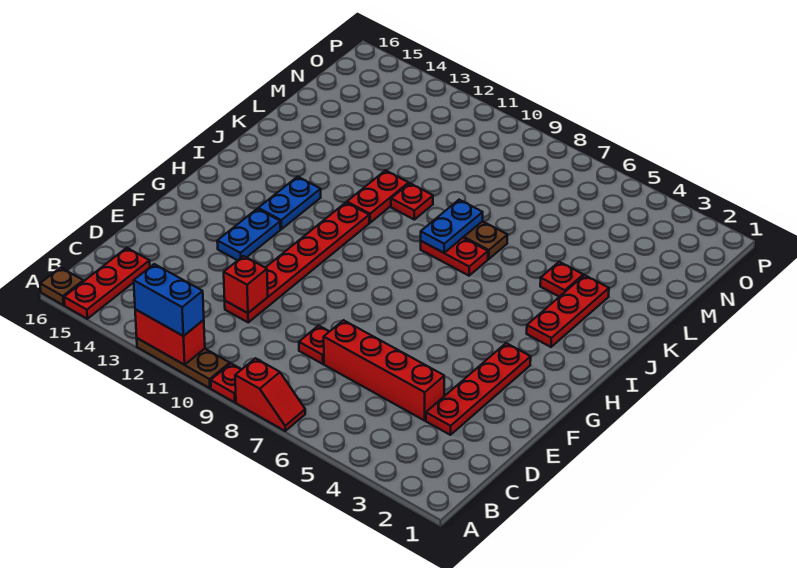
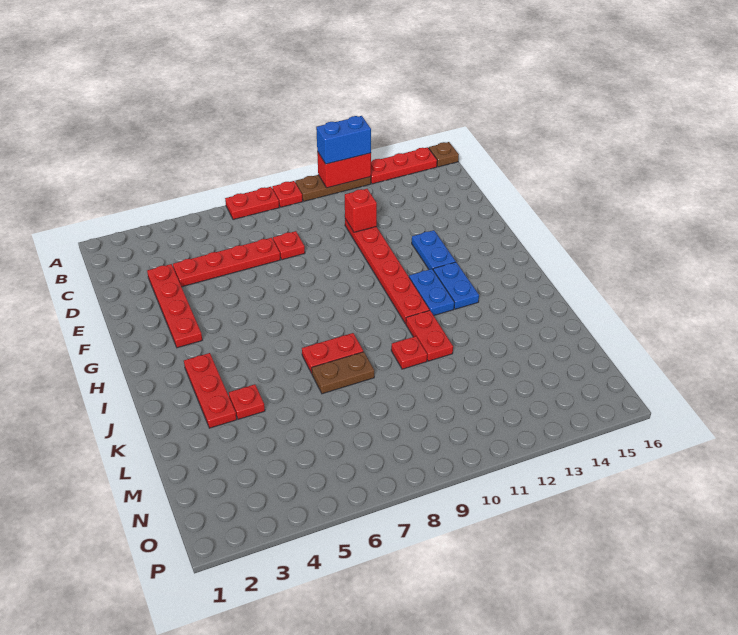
red slope A7:A8 level 1 top 8 -> red plate A7:A8 level 1
red plate A15:C15 level 1 -> red plate A13:A15 level 1
red brick D4:D7 level 1 -> red plate D4:D7 level 1
blue plate J8:K8 level 2 -> blue plate H12:I12 level 1

